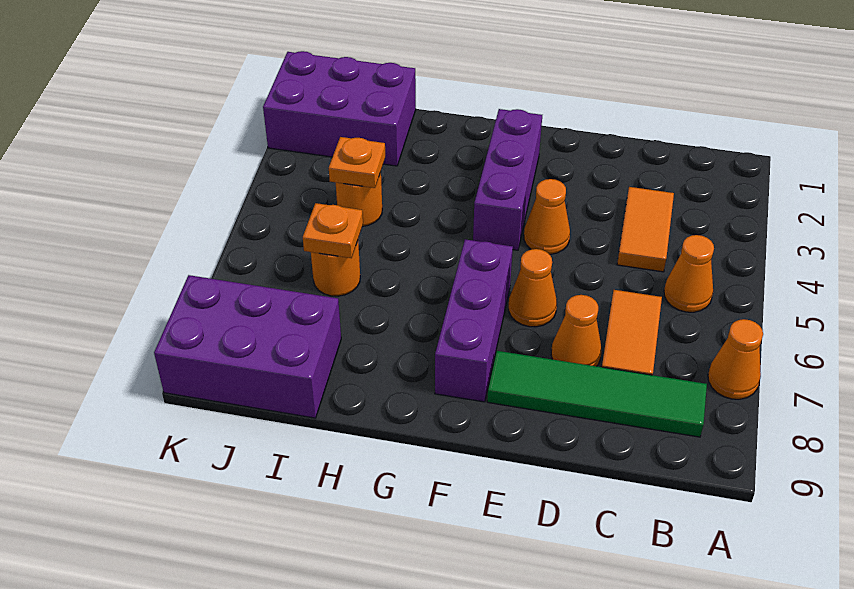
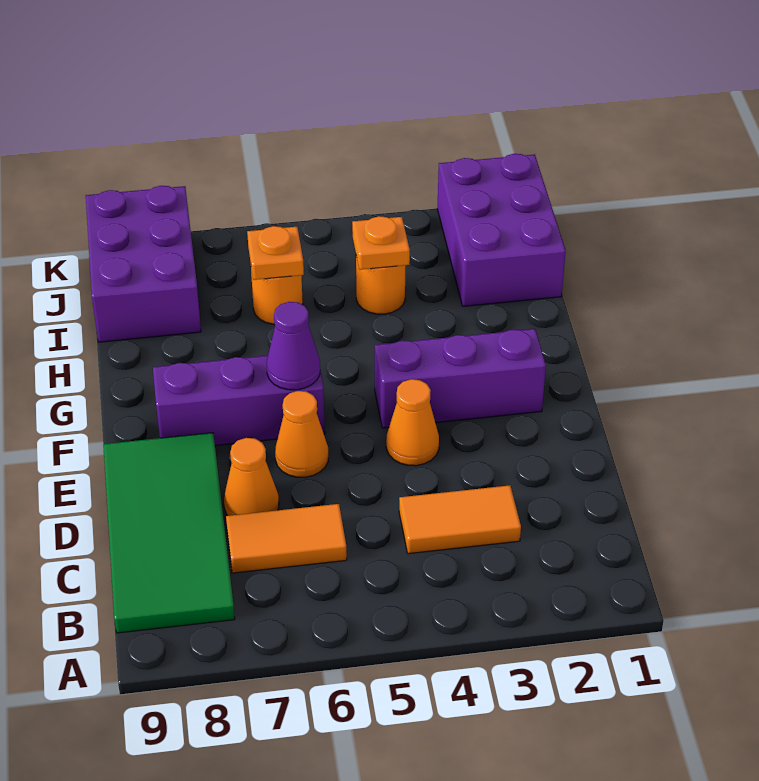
orange cone A7 level 1 -> none
orange cone B5 level 1 -> none
green tile B8:E8 level 1 -> green tile B8:E9 level 1
none -> purple cone F6 level 2

